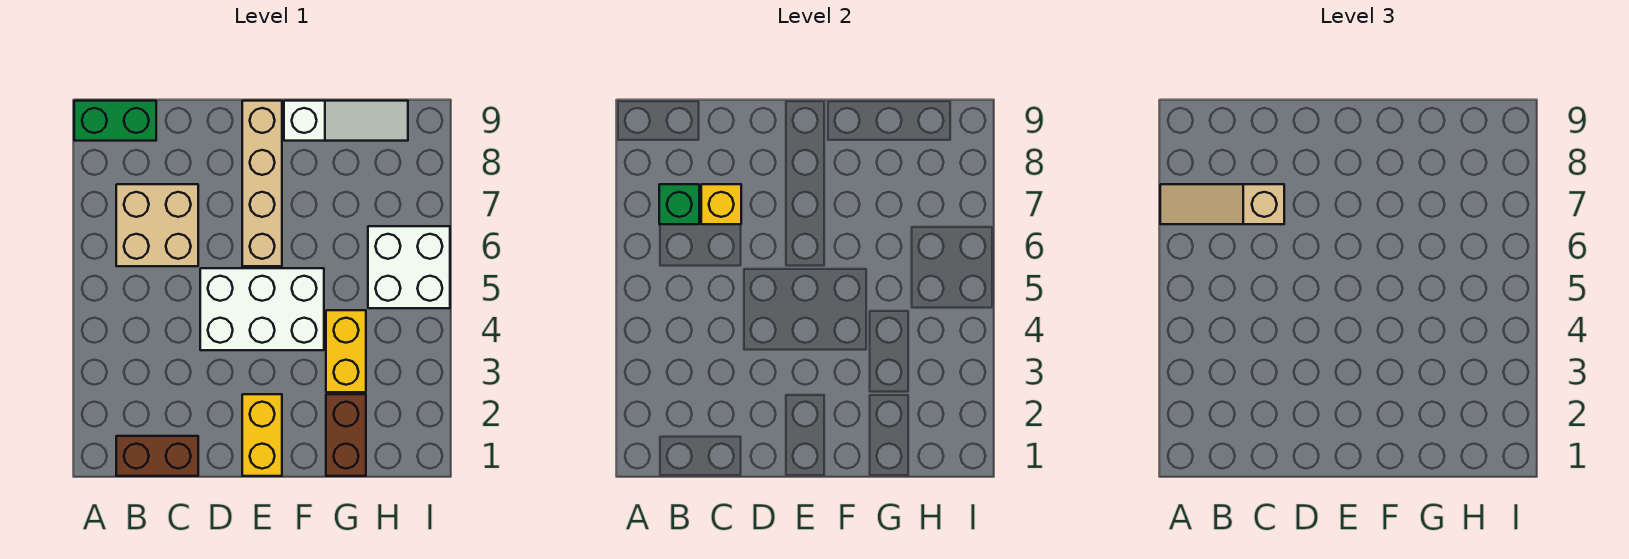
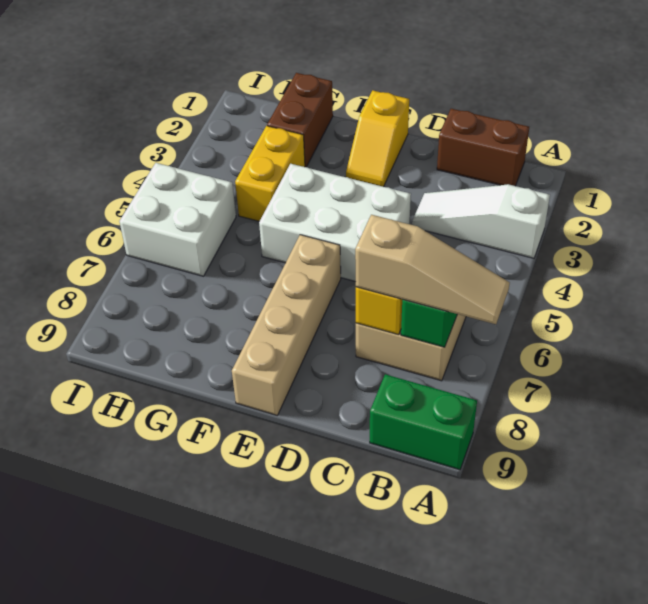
yellow brick E1:E2 level 1 -> yellow slope E1:E2 level 1 top 1
white slope F9:H9 level 1 top F -> white slope A3:C3 level 1 top A

